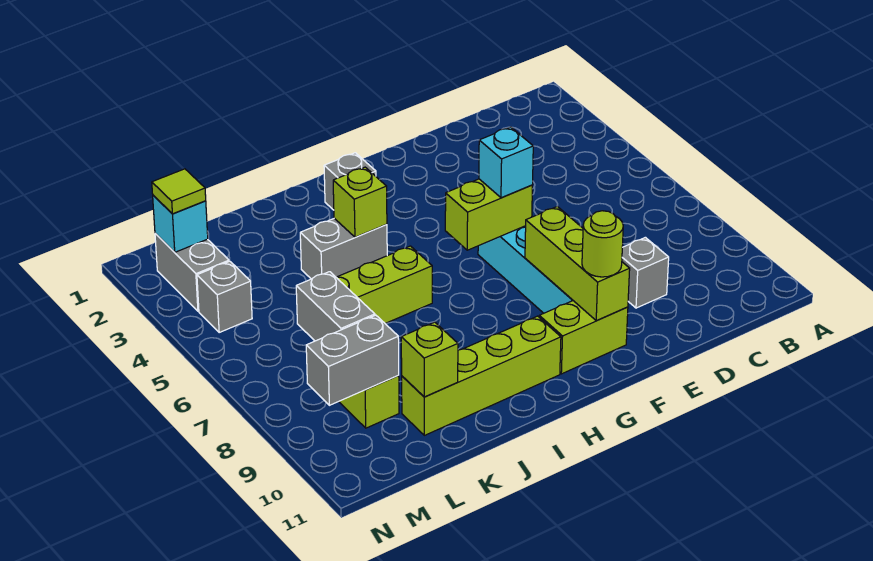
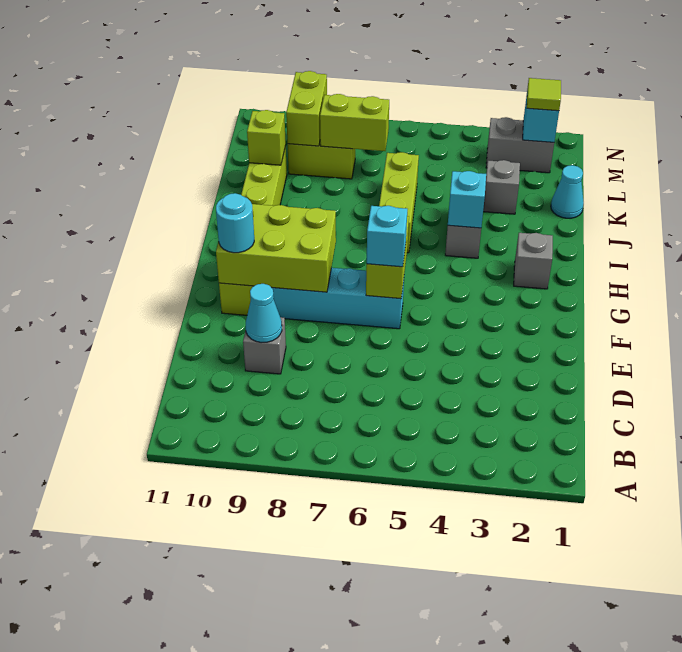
none -> cyan cone D9 level 2
lime brick F8:F10 level 2 -> lime brick F8:G10 level 2
lime round brick F10 level 3 -> cyan round brick F10 level 3
lime brick I4 level 2 -> cyan brick I4 level 2
none -> cyan cone K1 level 1
grey brick L7:L8 level 2 -> lime brick L7:L8 level 2
grey brick L9:M9 level 2 -> lime brick L9:M9 level 2
grey brick M4 level 1 -> grey brick K3 level 1

